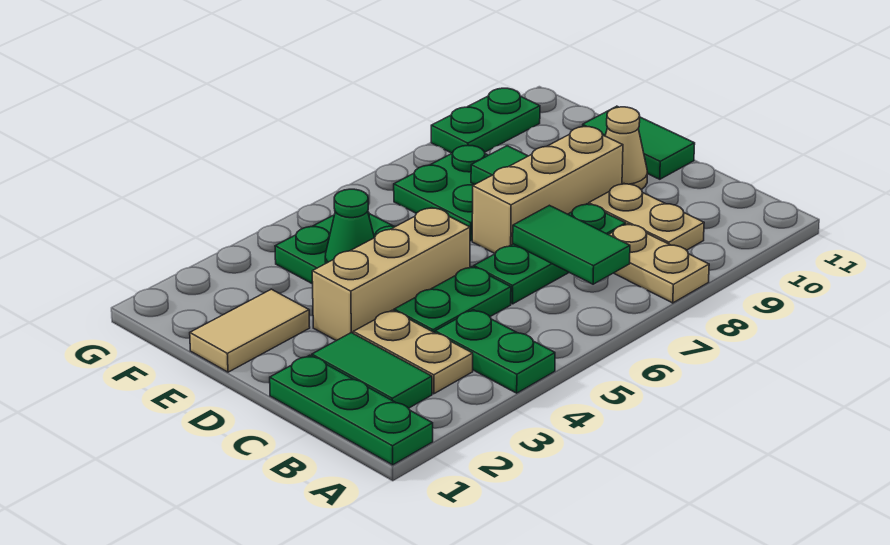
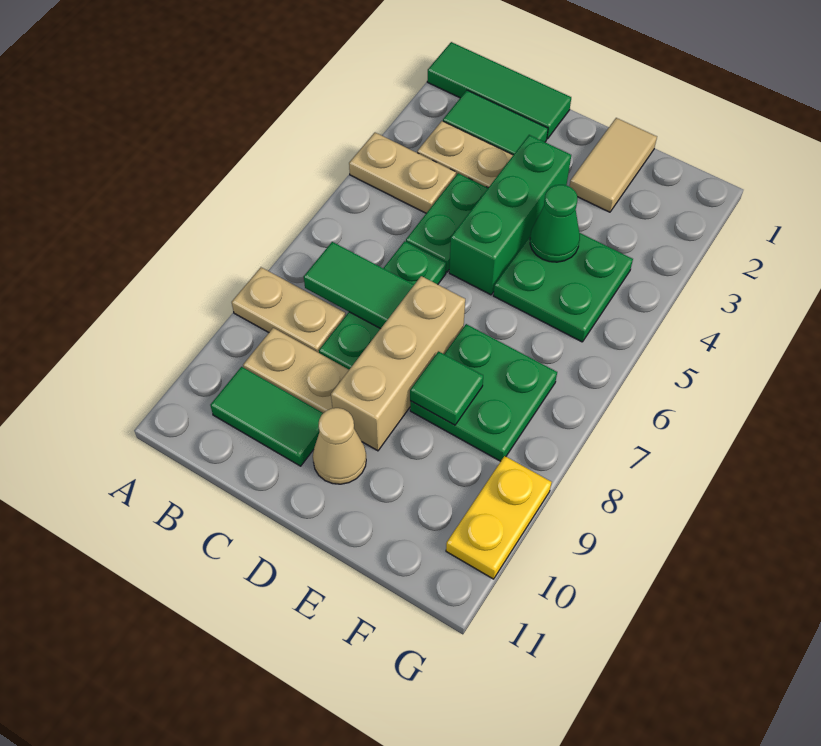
green plate A1:C1 level 1 -> green tile A1:C1 level 1
green plate A4:B4 level 1 -> tan plate A4:B4 level 1
tan brick D3:D5 level 1 -> green brick D3:D5 level 1
green tile D11:E11 level 1 -> green tile B10:C10 level 1
green plate G9:G10 level 1 -> yellow plate G9:G10 level 1

